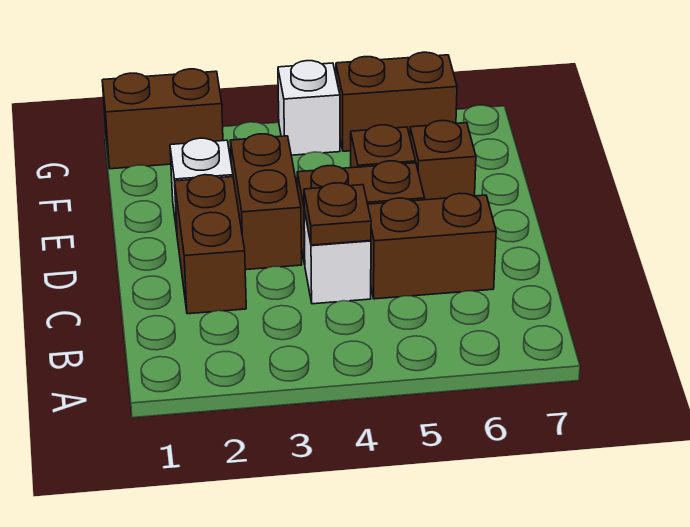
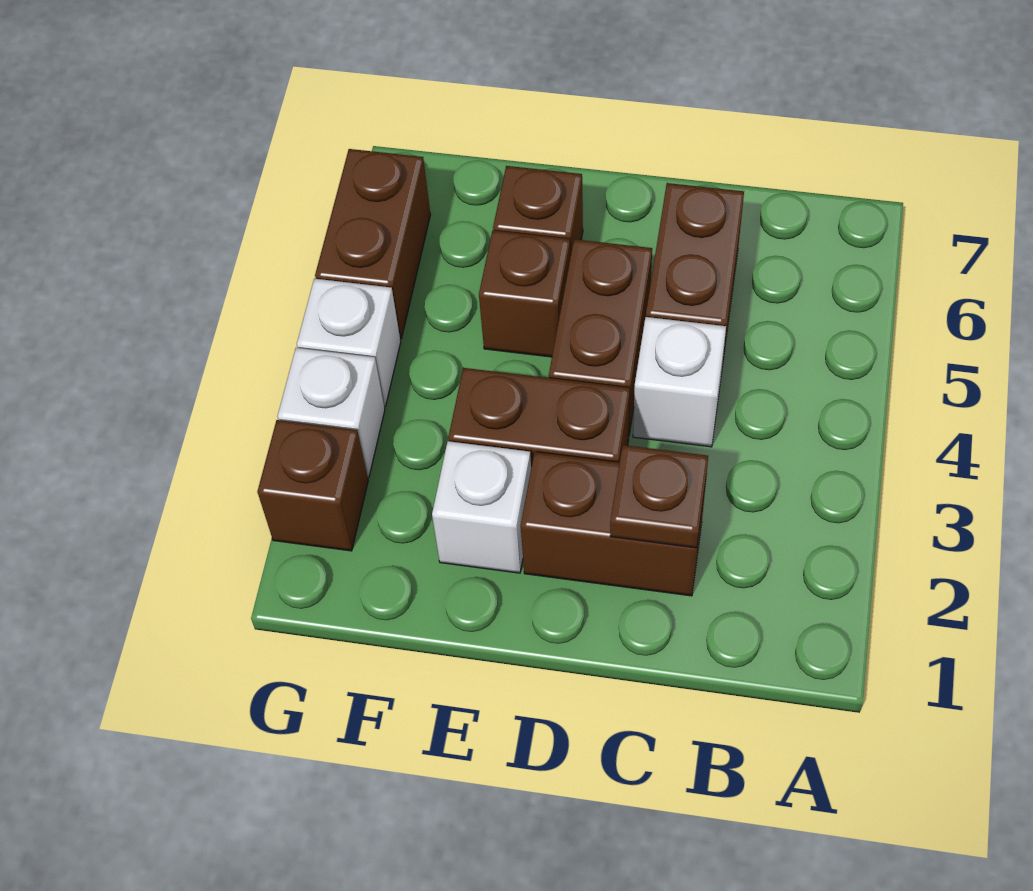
brown plate C4 level 2 -> brown plate C2 level 2
brown brick G1:G2 level 1 -> brown brick G2 level 1
none -> white brick G3 level 1

